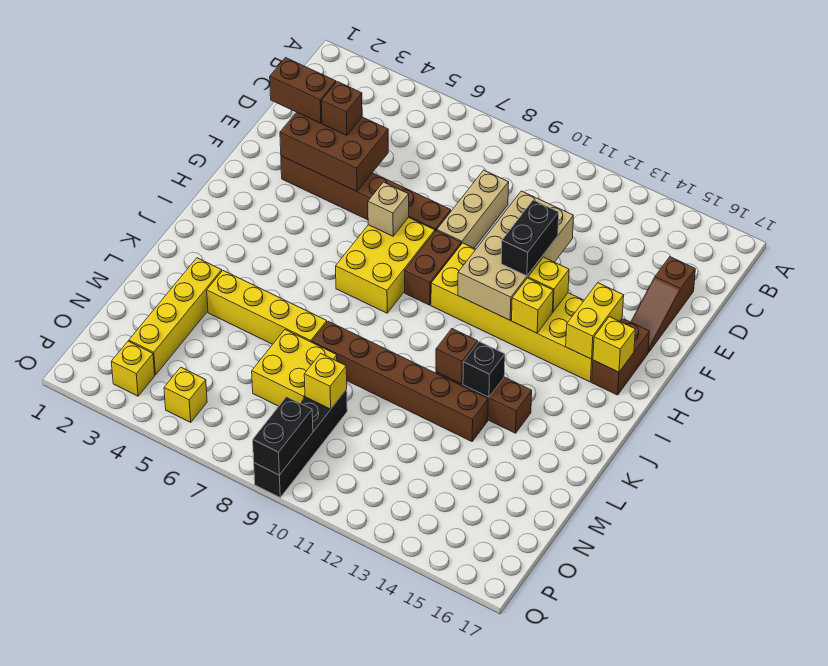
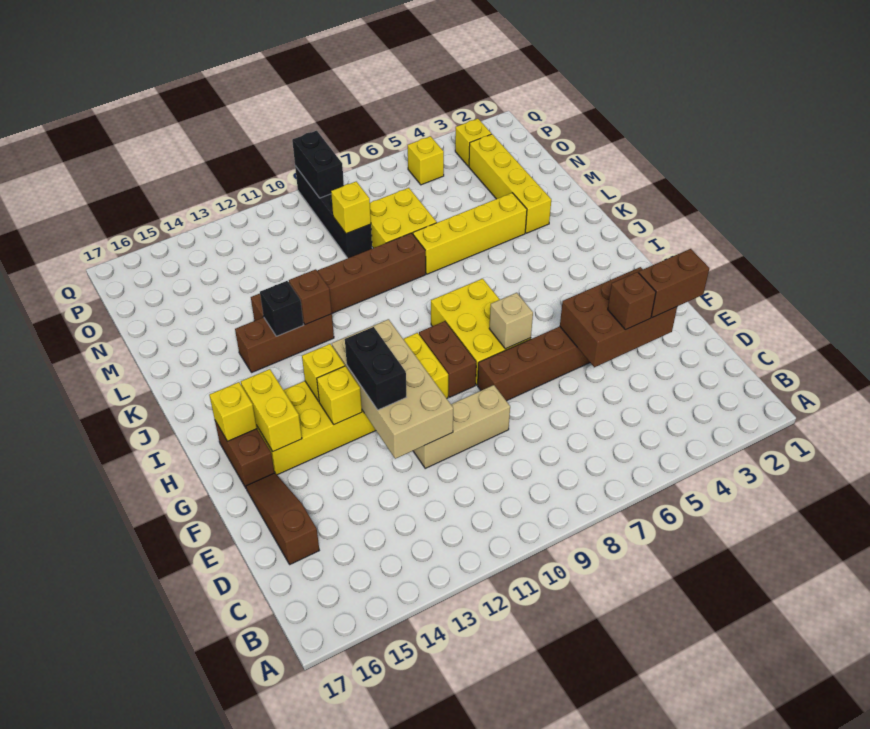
tan brick D9:F9 level 1 -> tan brick E9:E11 level 1

